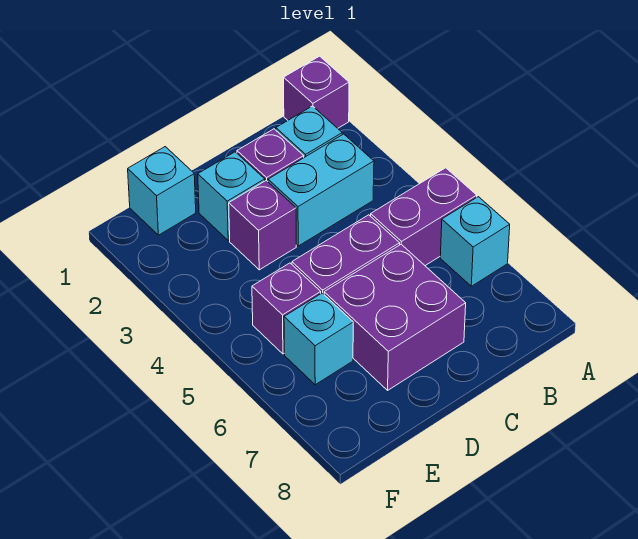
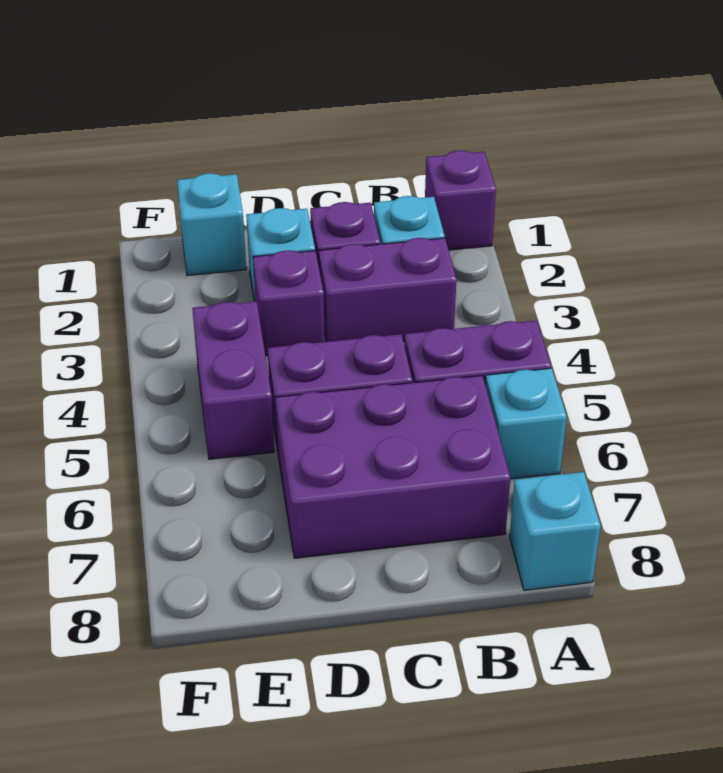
cyan brick B3:C3 level 1 -> purple brick B3:C3 level 1
purple brick C6:D7 level 1 -> purple brick B6:D7 level 1
purple brick E5 level 1 -> purple brick E4:E5 level 1
cyan brick E6 level 1 -> cyan brick A8 level 1

